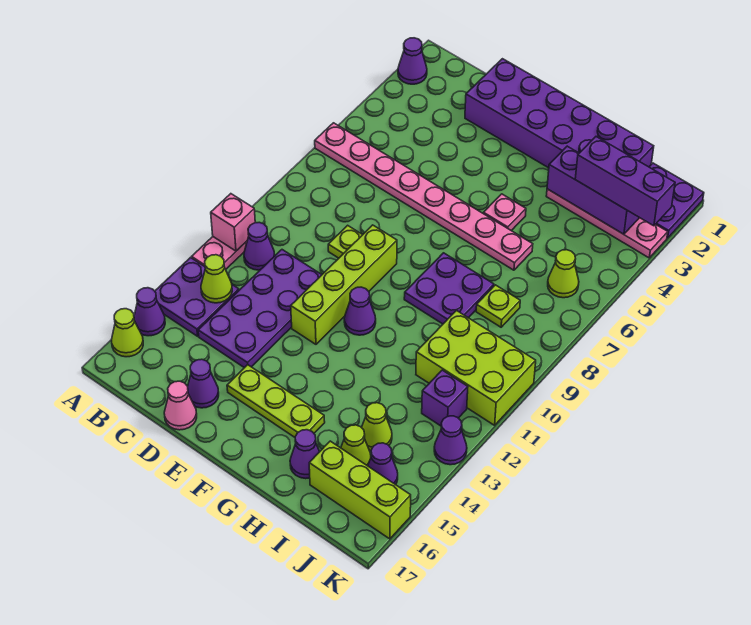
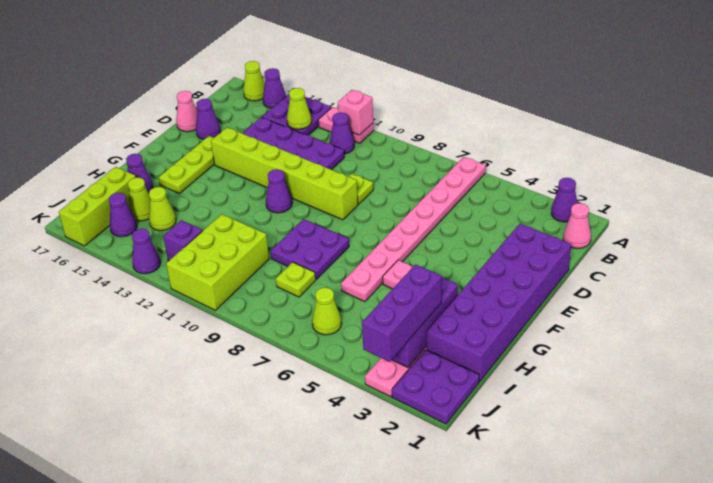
none -> pink cone B1 level 1
lime brick E9:E12 level 1 -> lime brick E9:E14 level 1

